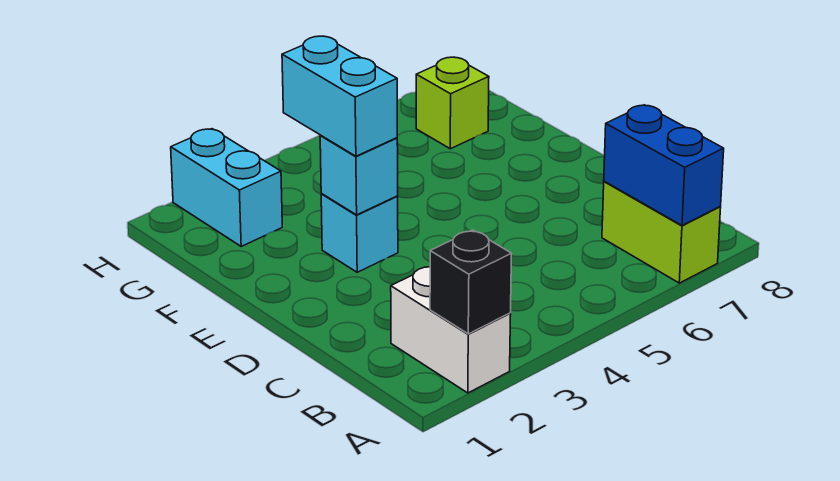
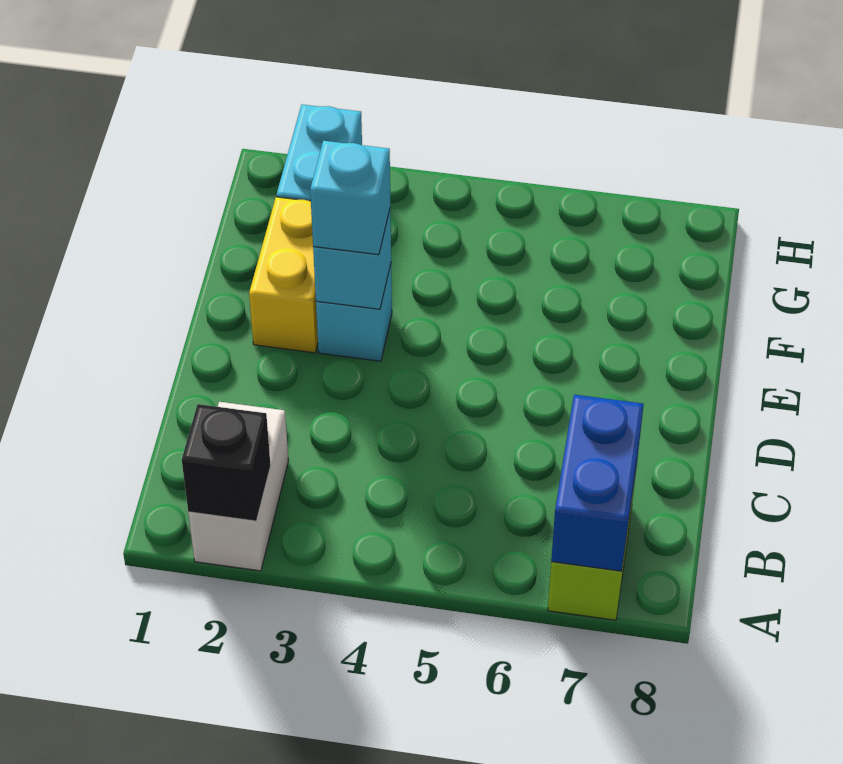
none -> yellow brick E2:F2 level 1
cyan brick E3:F3 level 3 -> cyan brick E3 level 3
lime brick G7 level 1 -> none

